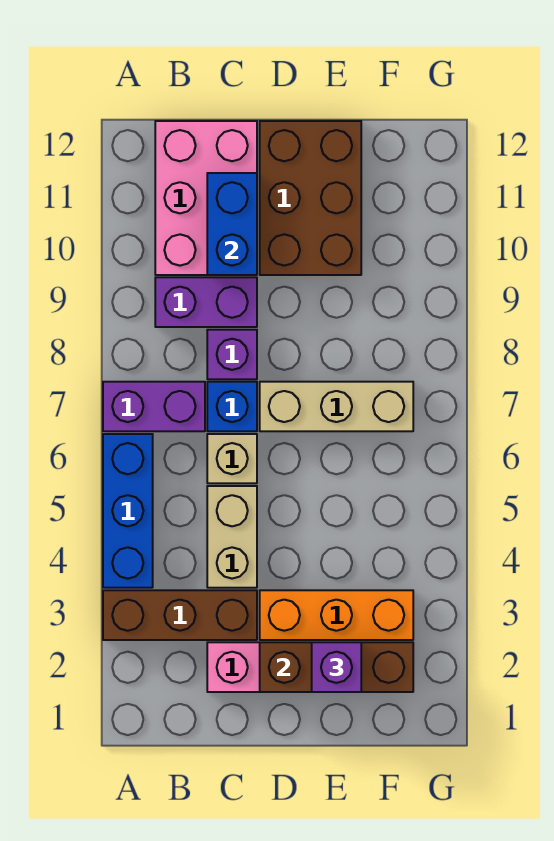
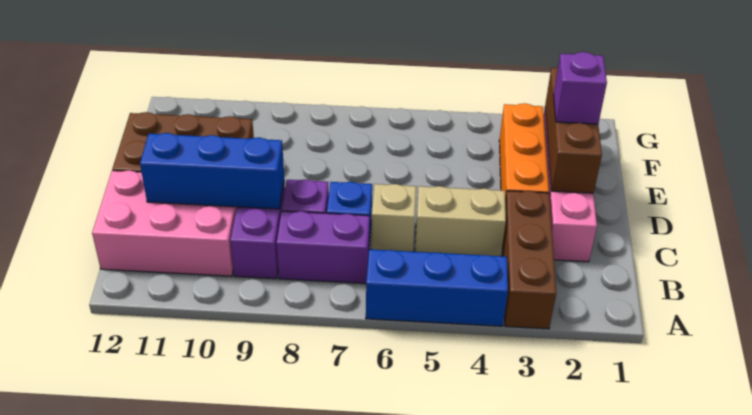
purple brick A7:B7 level 1 -> purple brick B7:B8 level 1
blue brick C10:C11 level 2 -> blue brick C9:C11 level 2
tan brick D7:F7 level 1 -> none

